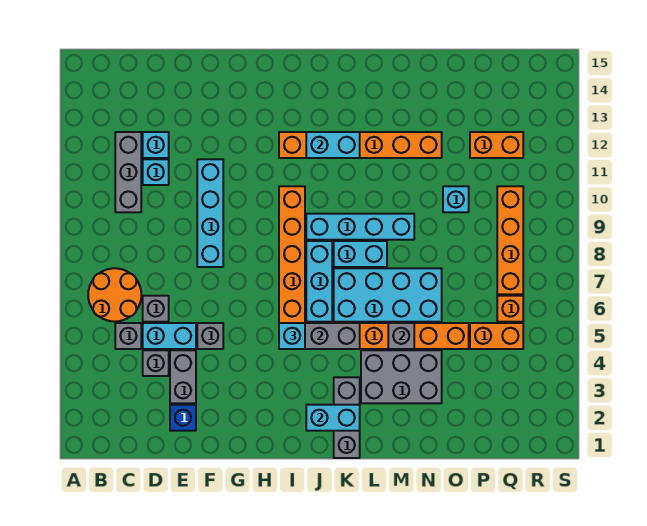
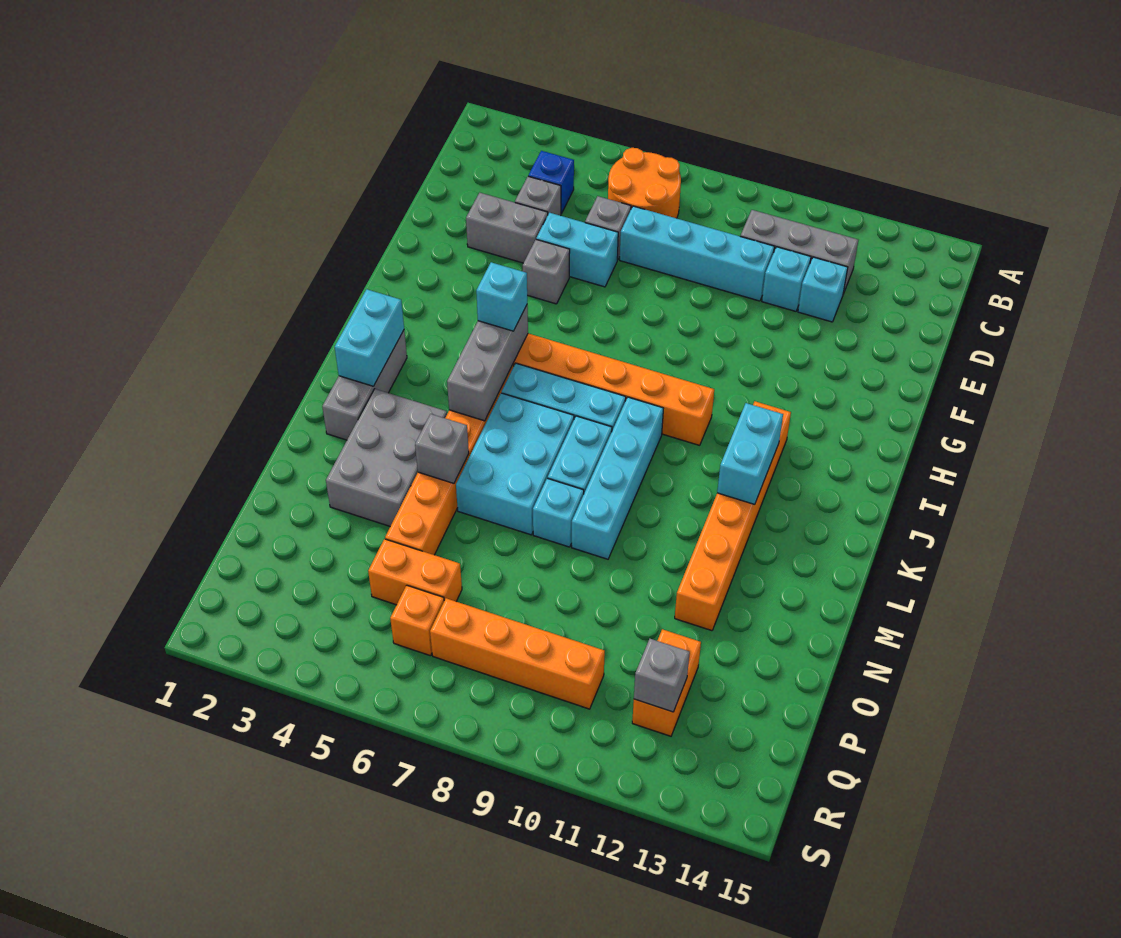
grey brick C5 level 1 -> grey brick Q12 level 2
cyan brick D5:E5 level 1 -> cyan brick E5:E6 level 1
blue brick E2 level 1 -> blue brick C4 level 1
cyan brick F8:F11 level 1 -> cyan brick D7:D10 level 1
grey brick K1:K3 level 1 -> grey brick J2:L2 level 1
cyan brick K6:N7 level 1 -> cyan brick K6:M7 level 1
cyan brick O10 level 1 -> cyan brick M8 level 1
orange brick P5:Q5 level 1 -> orange brick P5:P6 level 1

